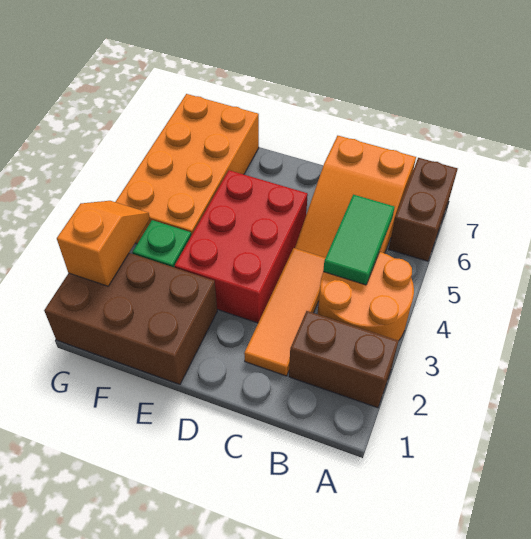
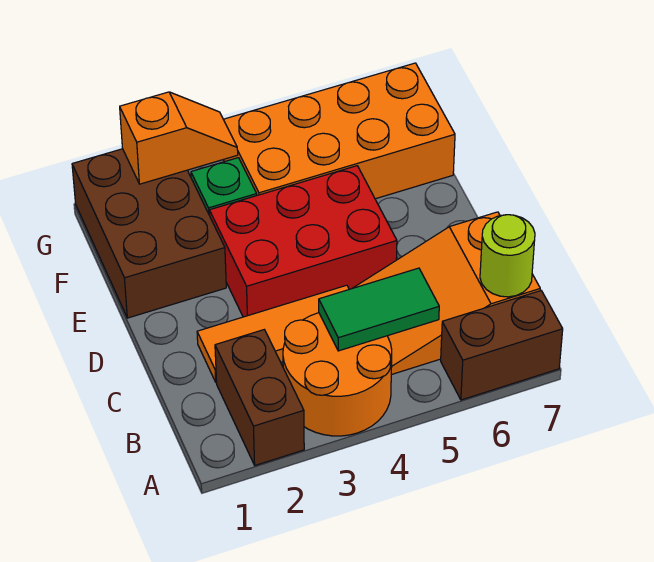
none -> lime round brick B7 level 2

